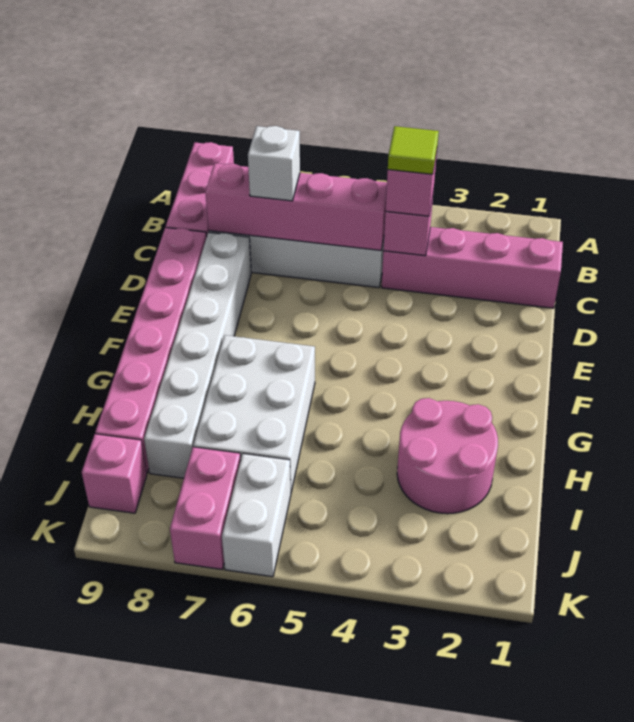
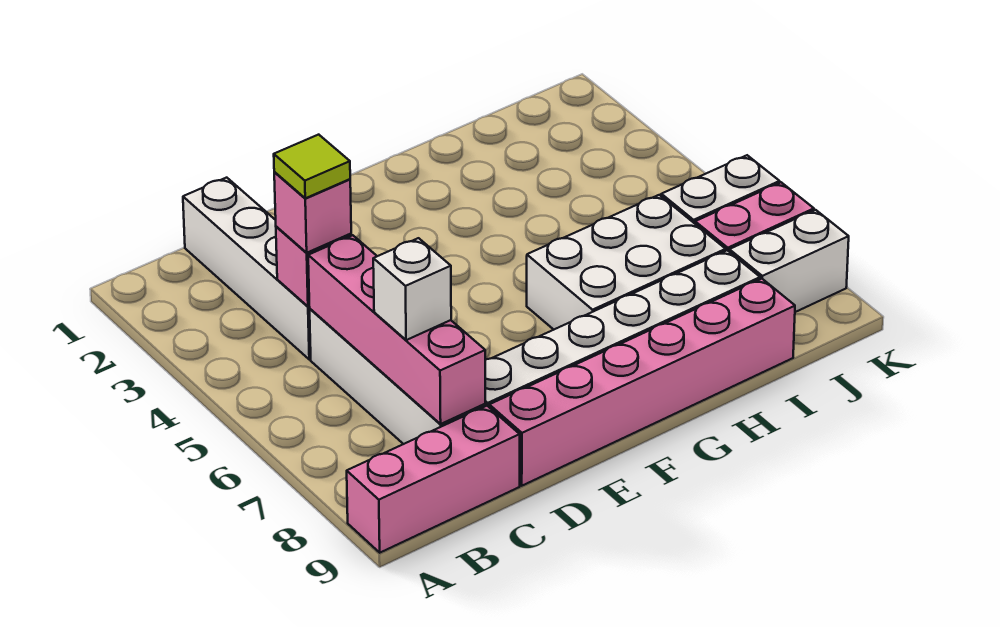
pink brick C1:C4 level 1 -> white brick C1:C4 level 1
pink round brick H2:I3 level 1 -> none
none -> white brick J8:K8 level 1
pink brick J9 level 1 -> none

